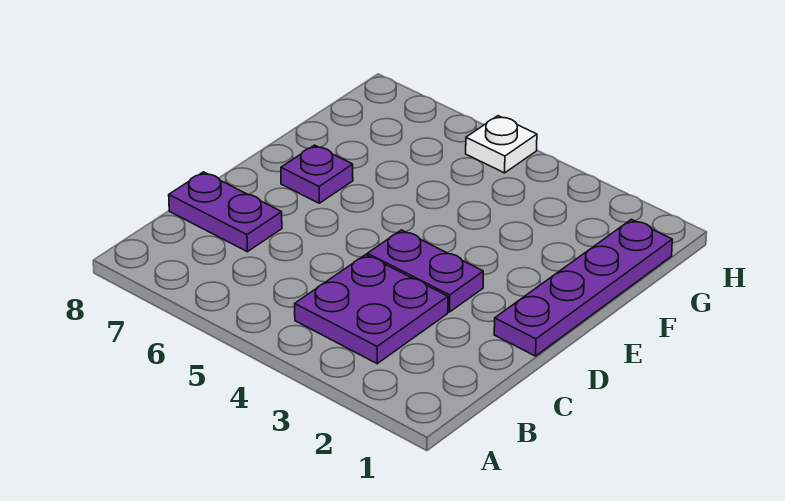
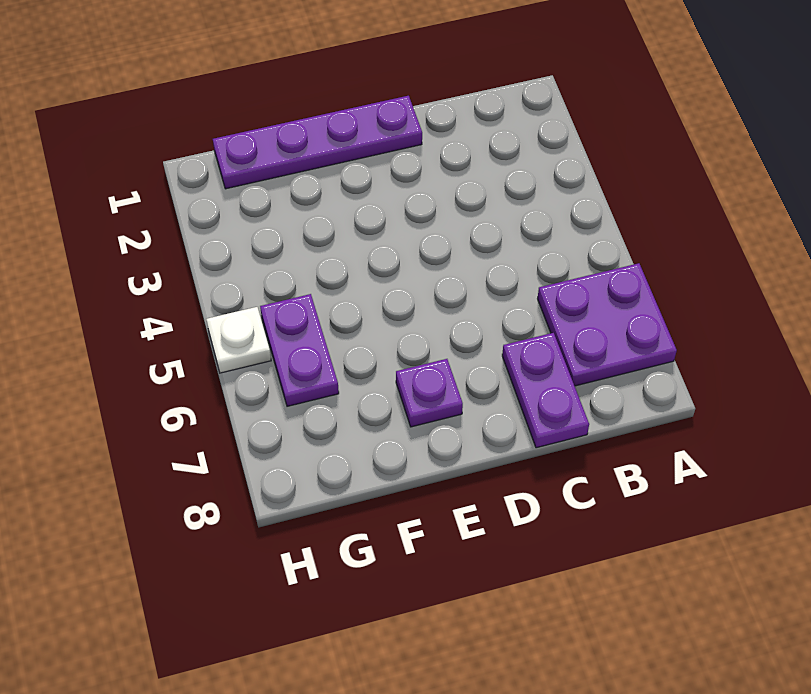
purple plate B3:C4 level 1 -> purple plate A6:B7 level 1
purple plate D3:D4 level 1 -> purple plate G5:G6 level 1

